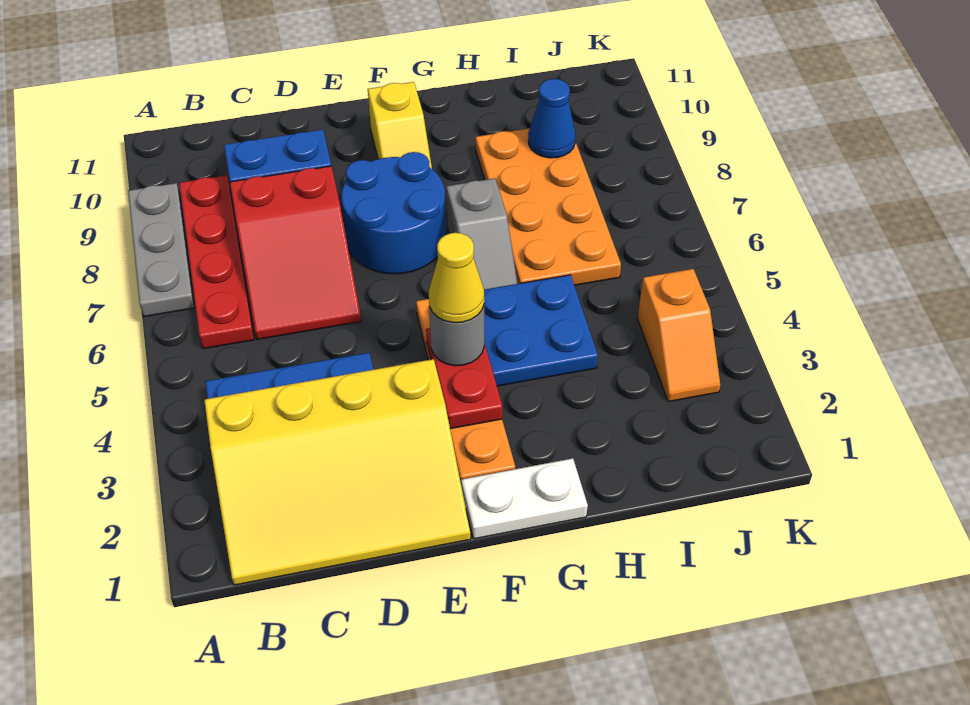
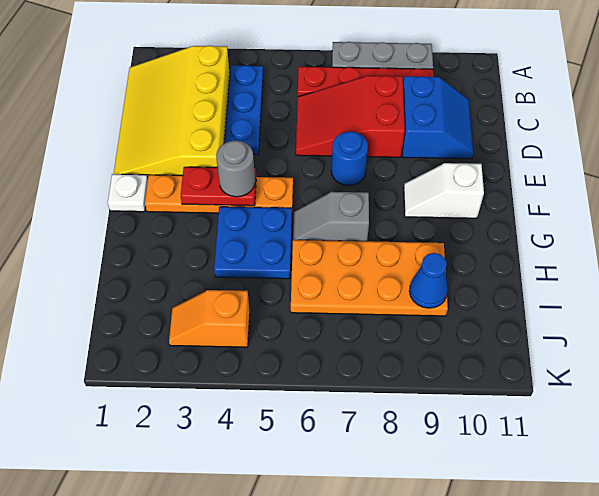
blue round brick E7:F8 level 1 -> blue round brick E7 level 1
white plate F1:G1 level 1 -> white plate F1 level 1
yellow cone F4 level 4 -> none
yellow slope F9:F10 level 1 top 10 -> white slope F9:F10 level 1 top 10

